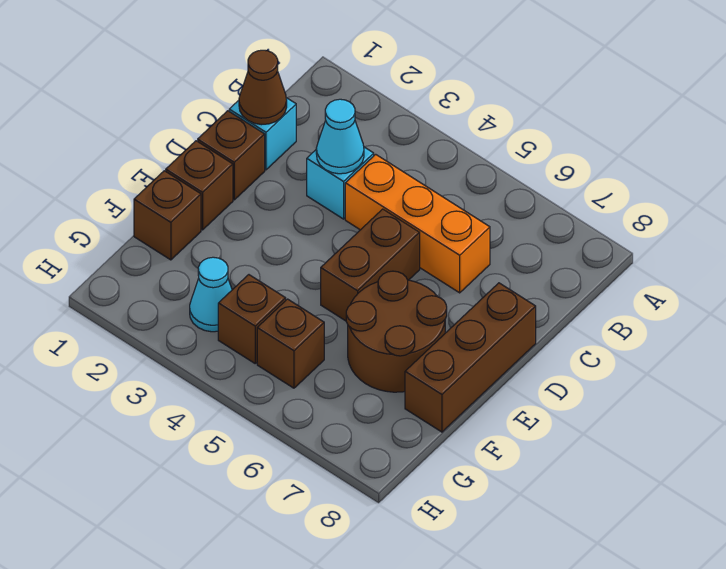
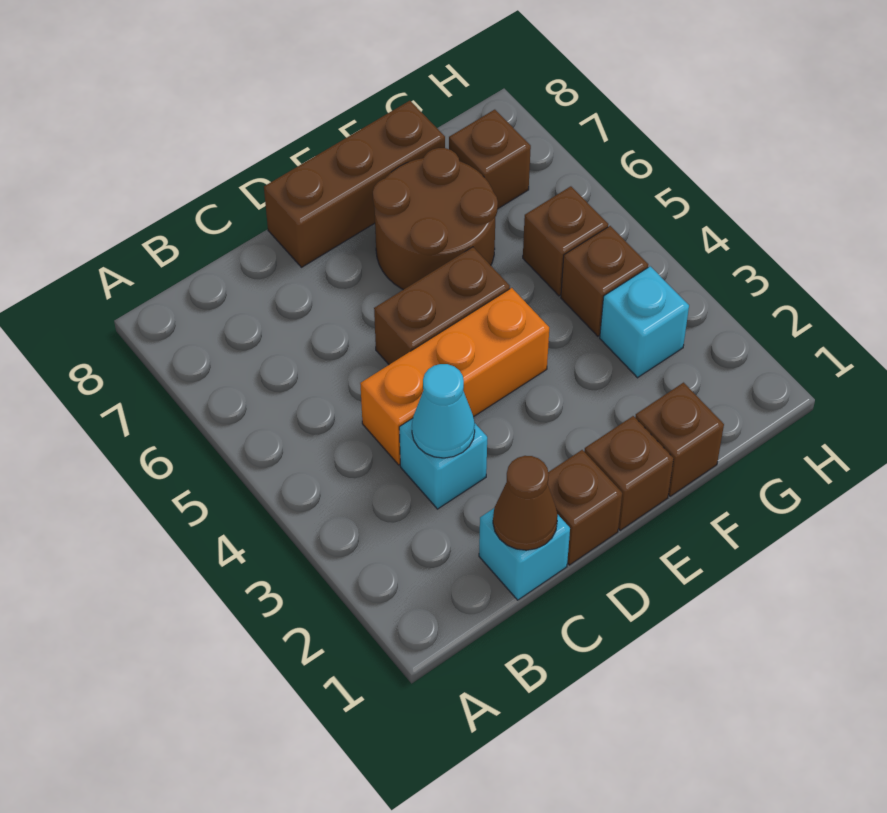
orange brick C4:C6 level 1 -> orange brick C4:E4 level 1
cyan cone G3 level 1 -> cyan brick G3 level 1
none -> brown brick G7 level 1

